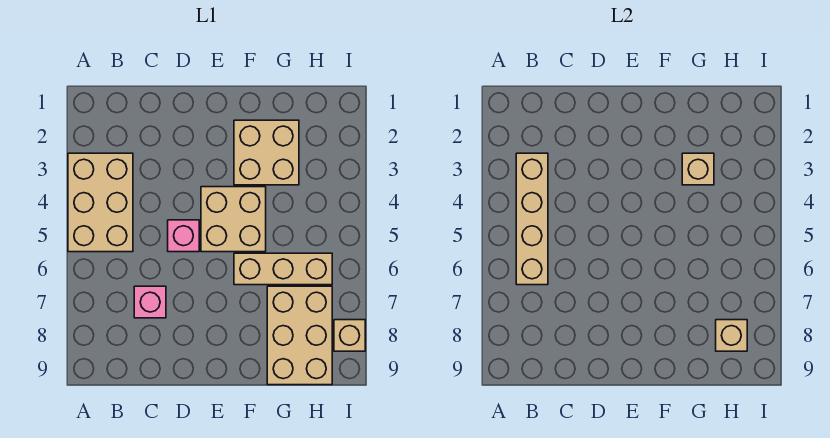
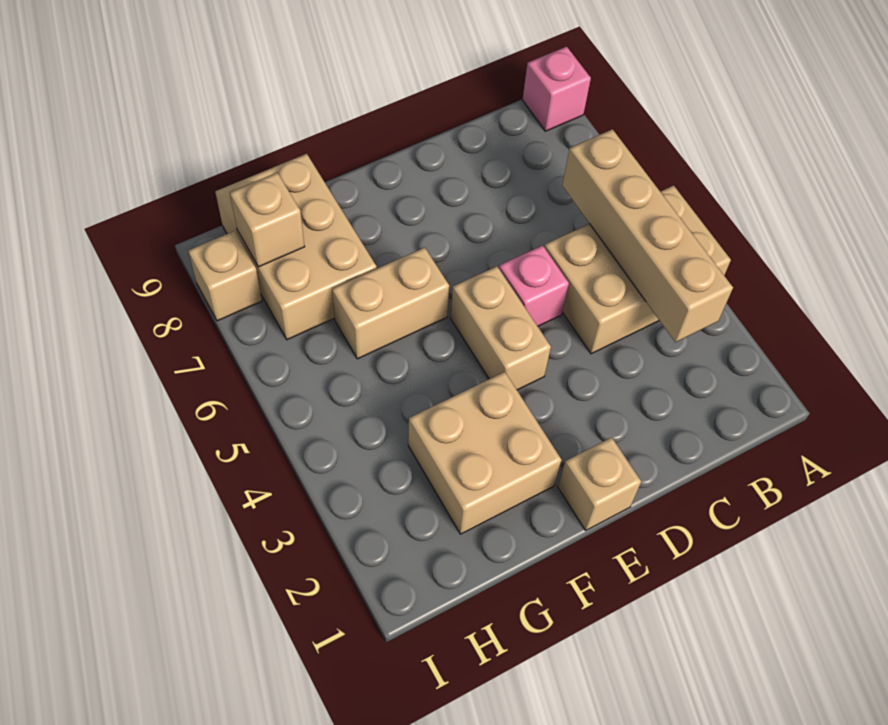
tan brick A3:B5 level 1 -> tan brick A4:C5 level 1
pink brick C7 level 1 -> pink brick A9 level 1
tan brick E4:F5 level 1 -> tan brick E4:E5 level 1
tan brick F6:H6 level 1 -> tan brick F6:G6 level 1
tan brick G3 level 2 -> tan brick E1 level 1

